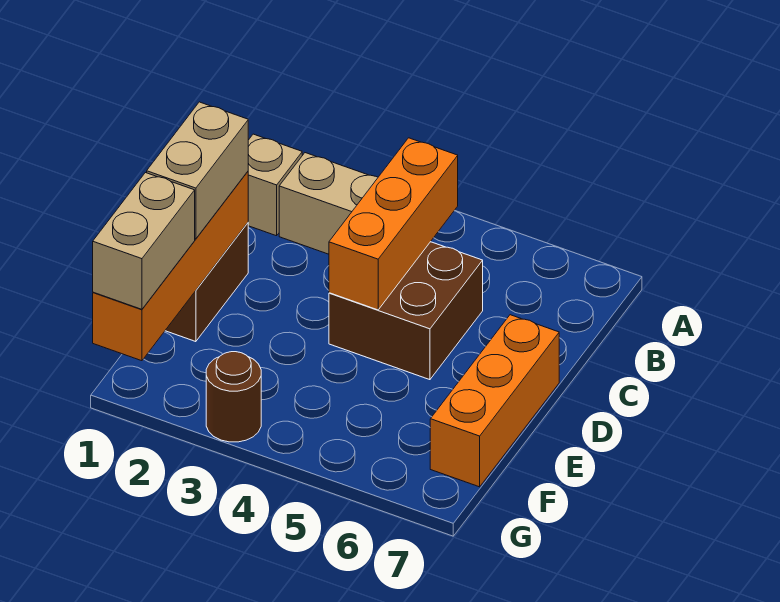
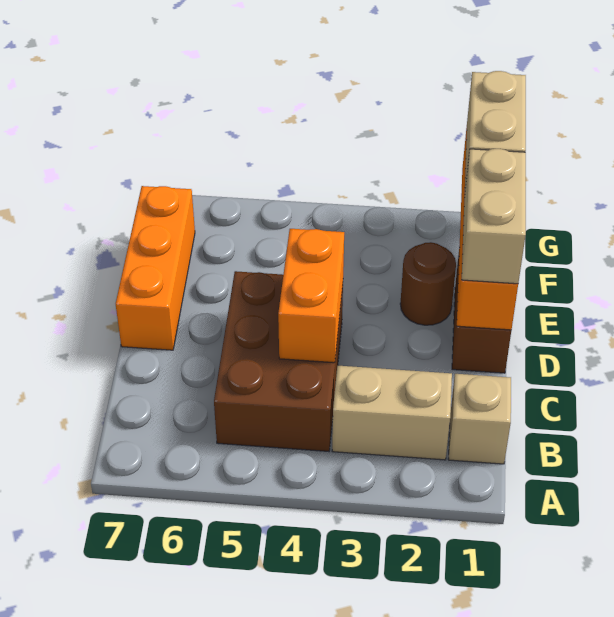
orange brick B4:D4 level 2 -> orange brick C4:D4 level 2
brown brick C4:D5 level 1 -> brown brick B4:D5 level 1
brown round brick G3 level 1 -> brown round brick E2 level 1

